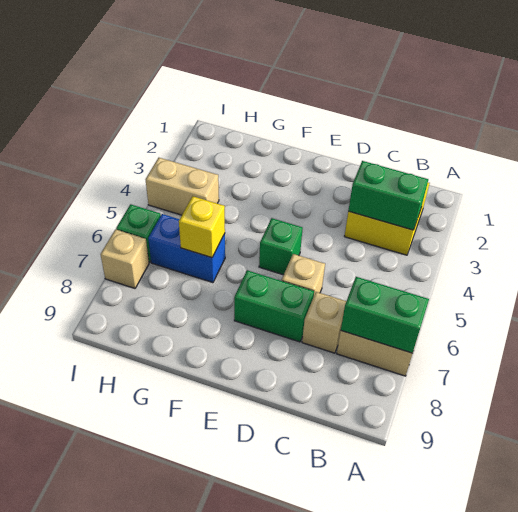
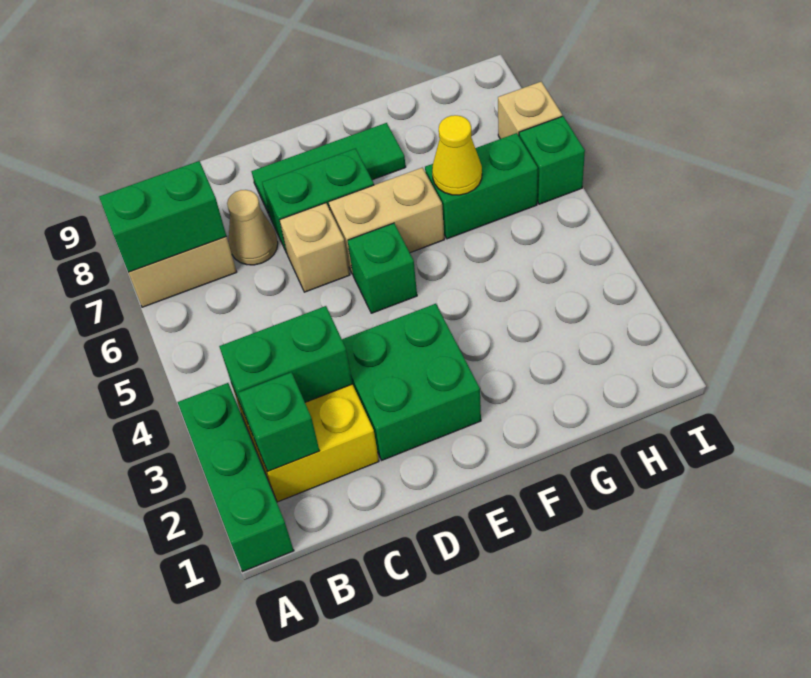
none -> green brick A1:A3 level 1
none -> green brick B2 level 2
tan brick C7 level 1 -> tan cone C7 level 1
none -> green brick D2:E3 level 1
none -> green tile D8:F8 level 1
blue brick G6:H6 level 1 -> green brick G6:H6 level 1
yellow brick G6 level 2 -> yellow cone G6 level 2
tan brick H4:I4 level 1 -> tan brick E6:F6 level 1

